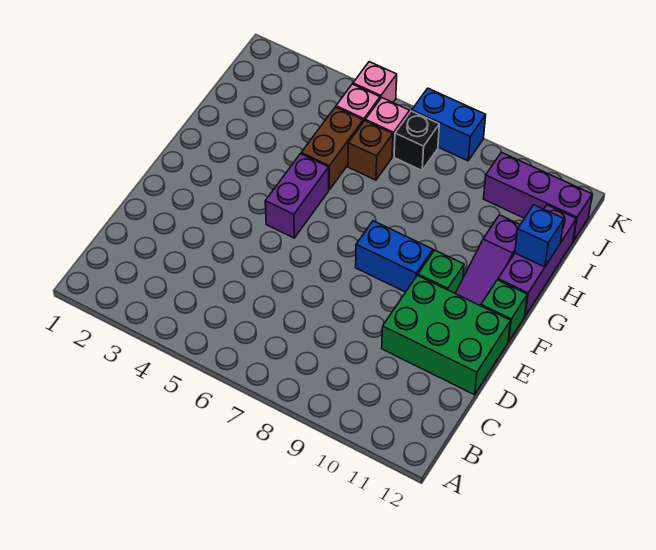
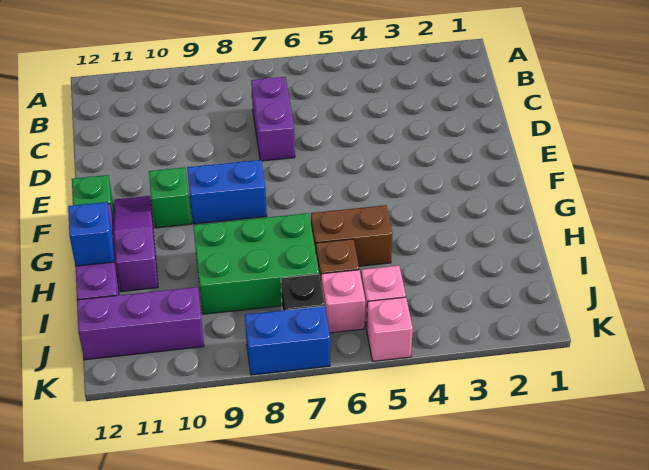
green brick D10:E12 level 1 -> green brick H7:I9 level 1
purple brick F5:G5 level 1 -> purple brick C7:D7 level 1
brown brick H5:I5 level 1 -> brown brick H5:H6 level 1

